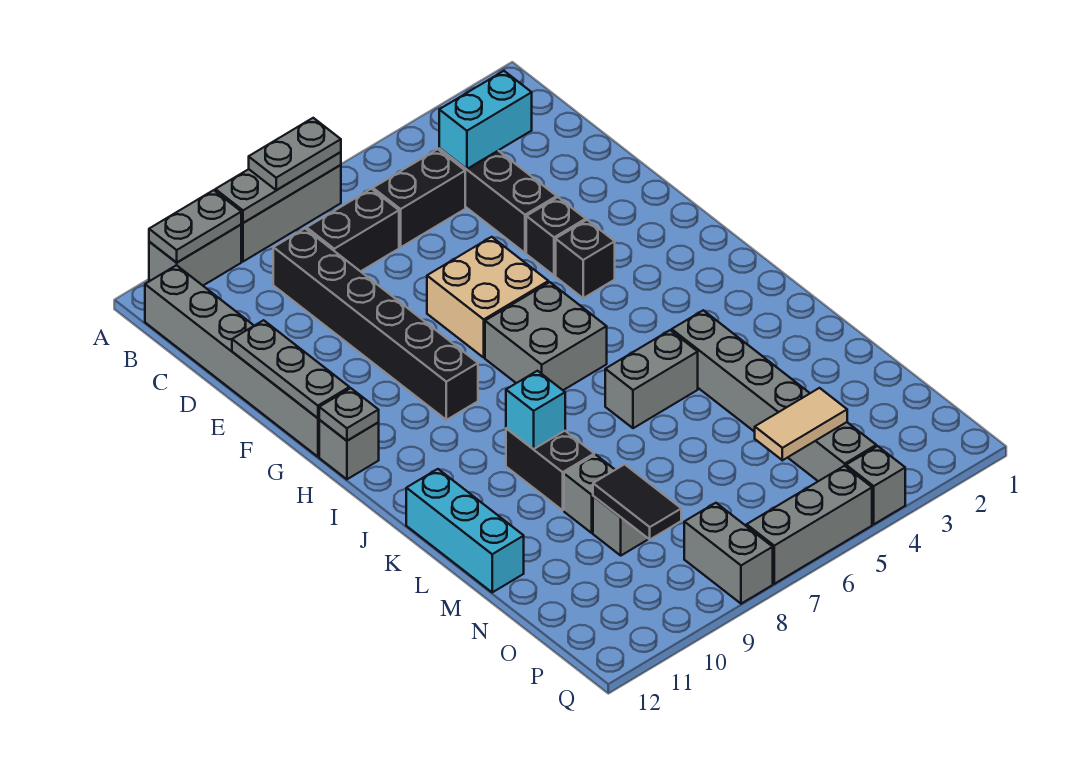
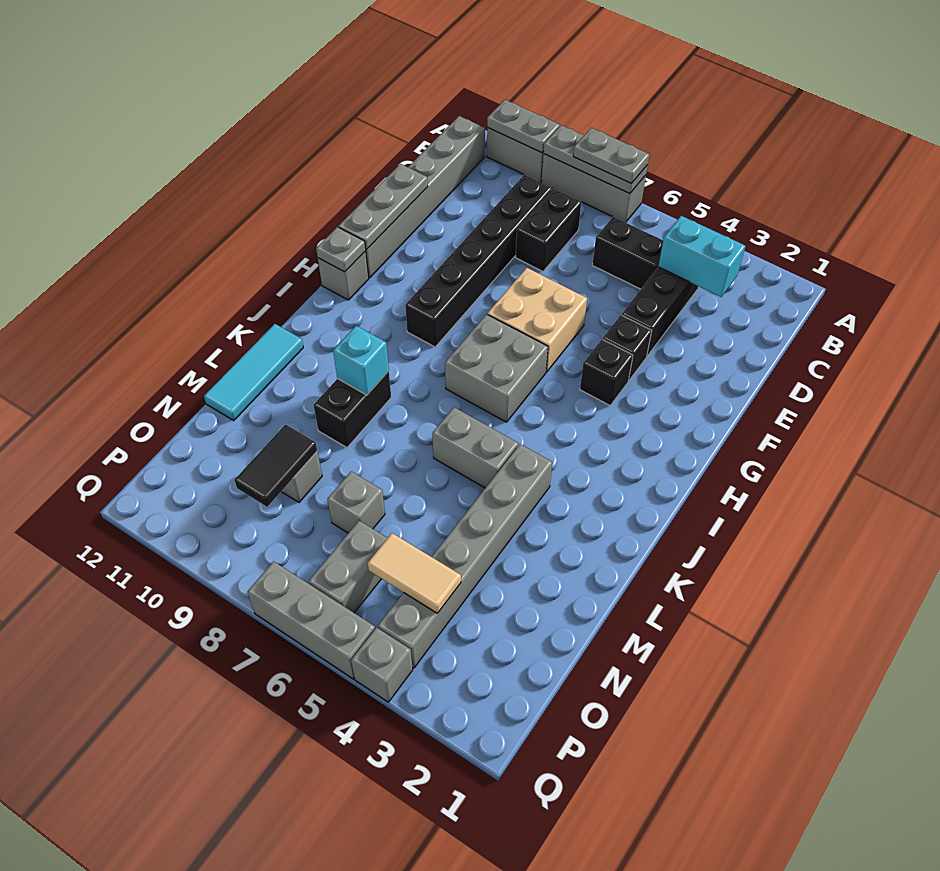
black brick C7:C8 level 1 -> black brick C8:D8 level 1
cyan brick K12:M12 level 1 -> cyan tile K12:M12 level 1
grey brick M9 level 1 -> grey brick N7 level 1
grey brick P8:Q8 level 1 -> grey brick O6:P6 level 1

